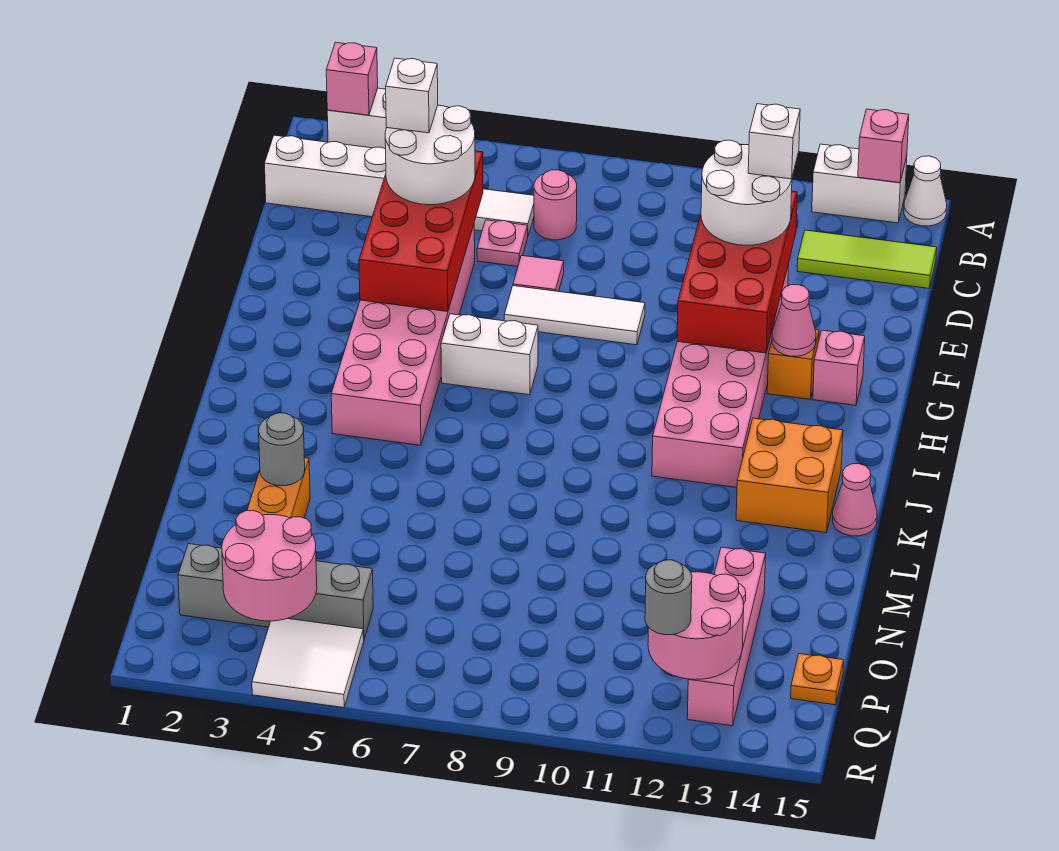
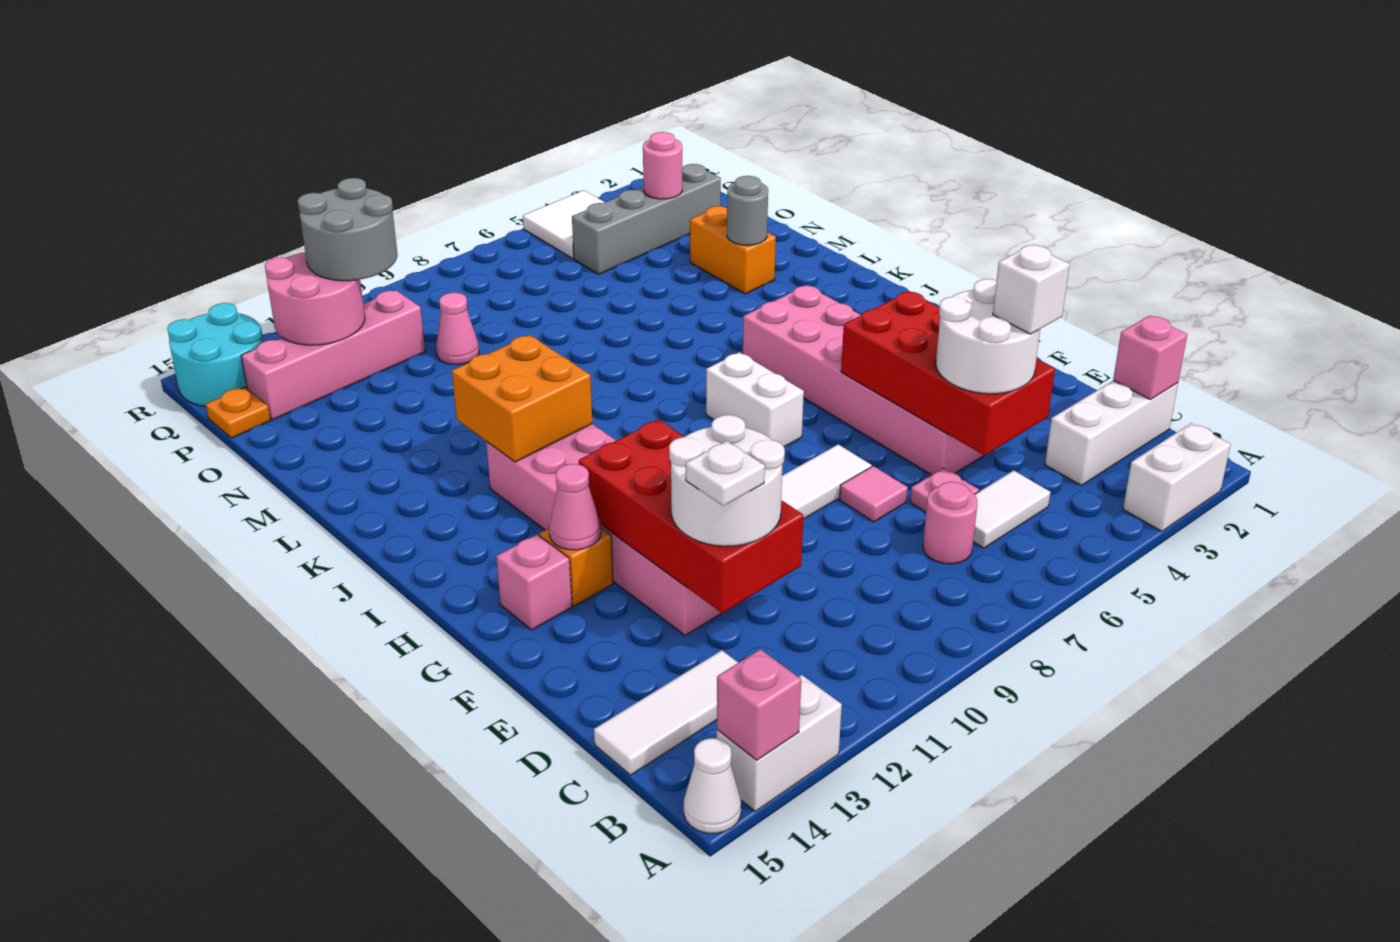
pink brick A2 level 2 -> pink brick C1 level 2
lime tile C13:C15 level 1 -> white tile C13:C15 level 1
white brick D12 level 4 -> white plate D12 level 4
white brick H6:H7 level 1 -> white brick H7:I7 level 1
orange brick J13:K14 level 1 -> orange brick J11:K12 level 2
pink cone K15 level 1 -> pink cone O10 level 1
pink brick N13:Q13 level 1 -> pink brick P11:P14 level 1
pink round brick P3:Q4 level 2 -> pink round brick P3 level 2
grey round brick Q12 level 3 -> grey round brick P11:Q12 level 3
none -> cyan round brick Q14:R15 level 1

